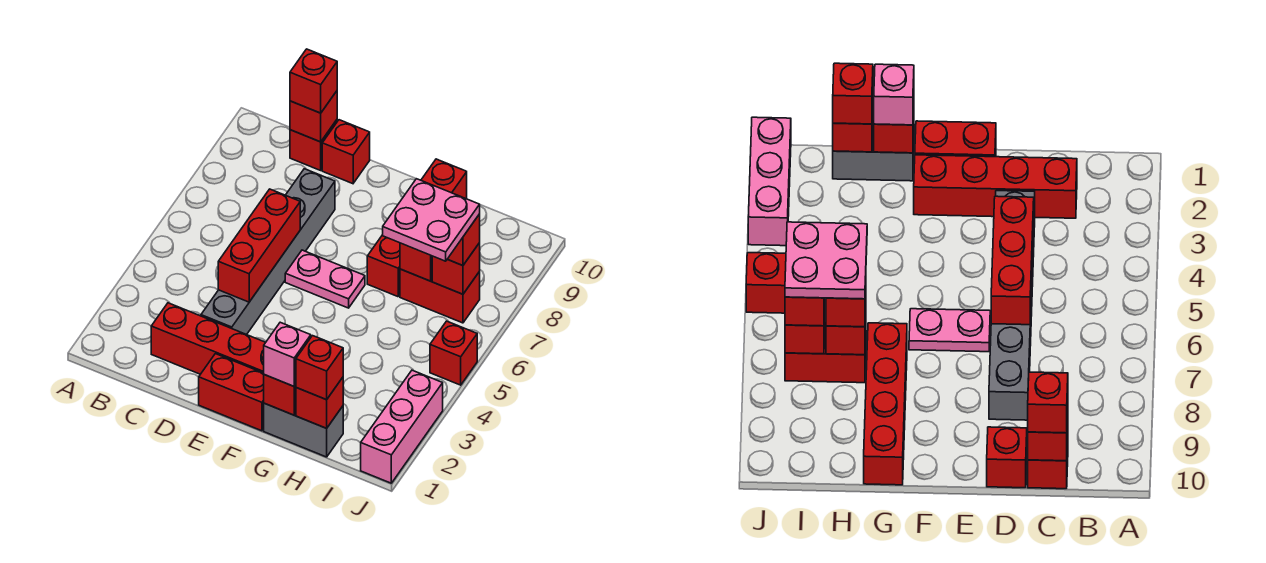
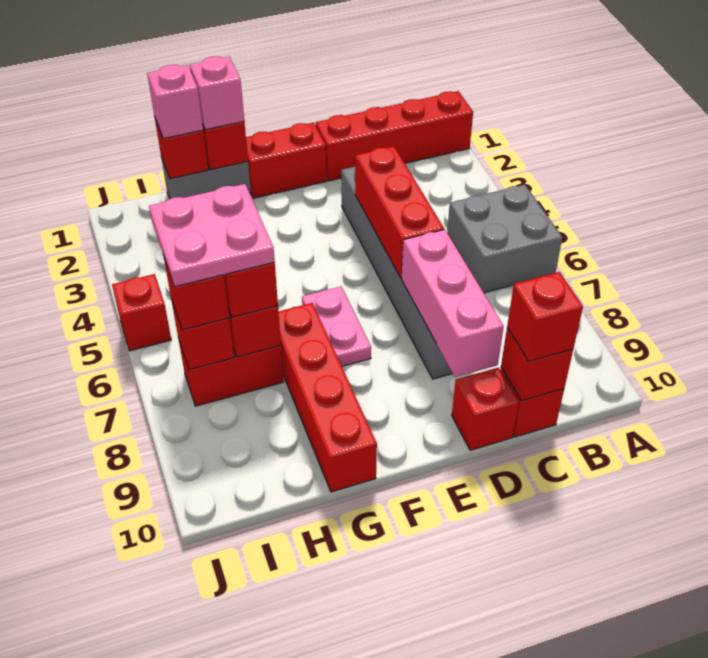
none -> grey brick A5:B6 level 1
red brick C2:F2 level 1 -> red brick A1:D1 level 1
pink plate E6:F6 level 1 -> pink plate F6:F7 level 1
red brick H1 level 3 -> pink brick H1 level 3
pink brick J1:J3 level 1 -> pink brick D7:D9 level 2

